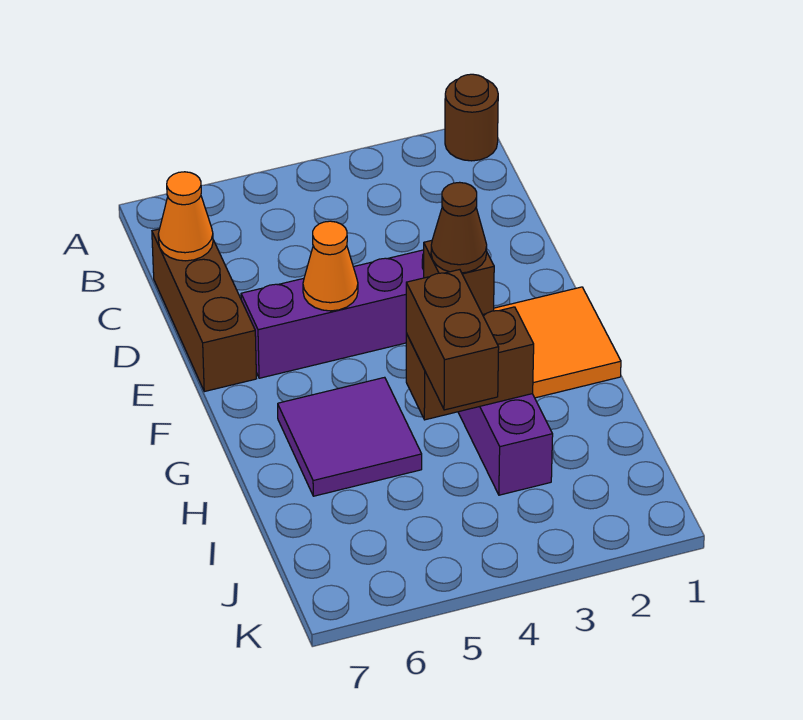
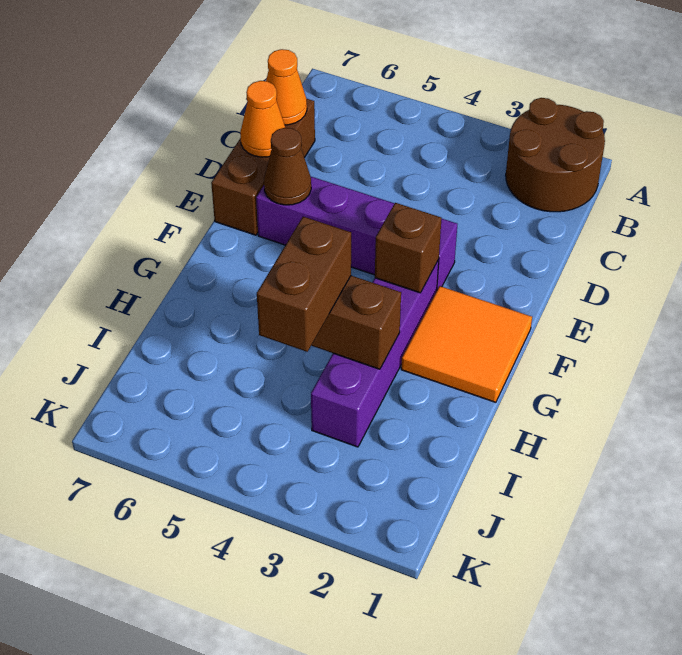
brown round brick A1 level 1 -> brown round brick A1:B2 level 1
orange cone E5 level 2 -> orange cone D7 level 2
brown cone F3 level 3 -> brown cone E6 level 2
purple tile G5:H6 level 1 -> none

